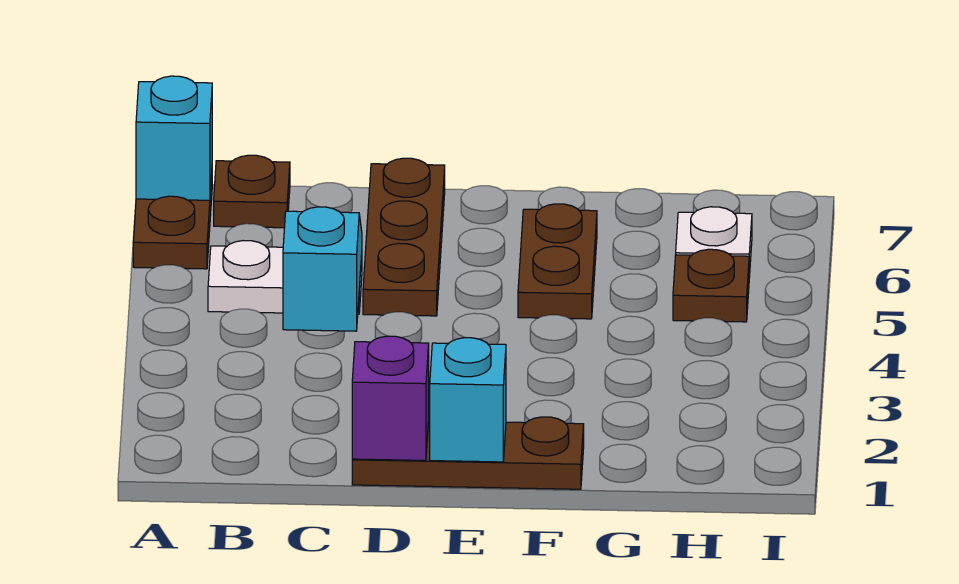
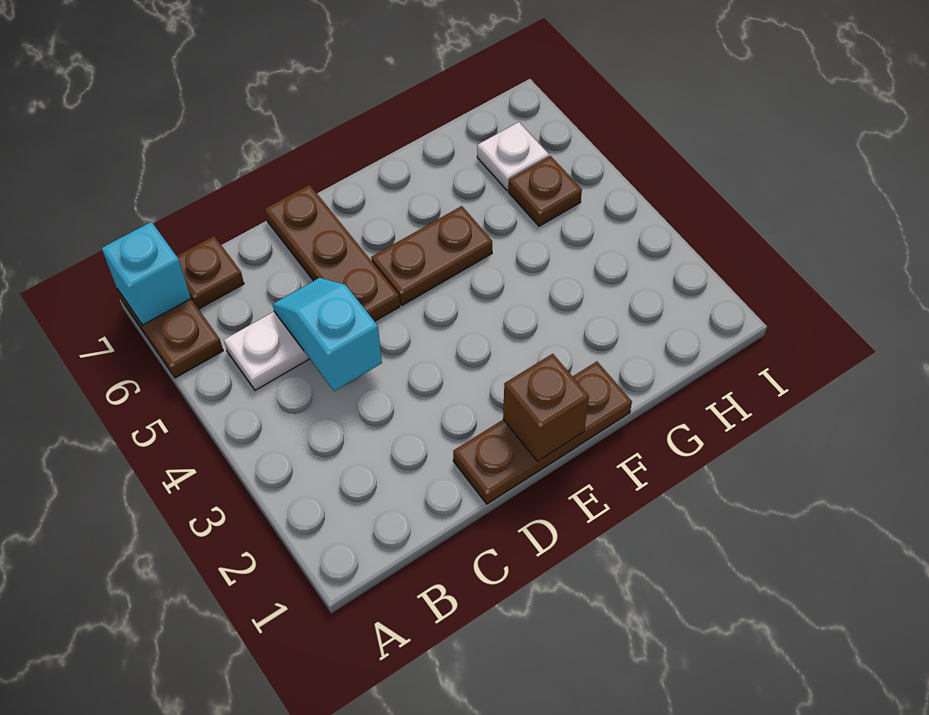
purple brick D1 level 2 -> none
cyan brick E1 level 2 -> brown brick E1 level 2
brown plate F5:F6 level 1 -> brown plate E5:F5 level 1

